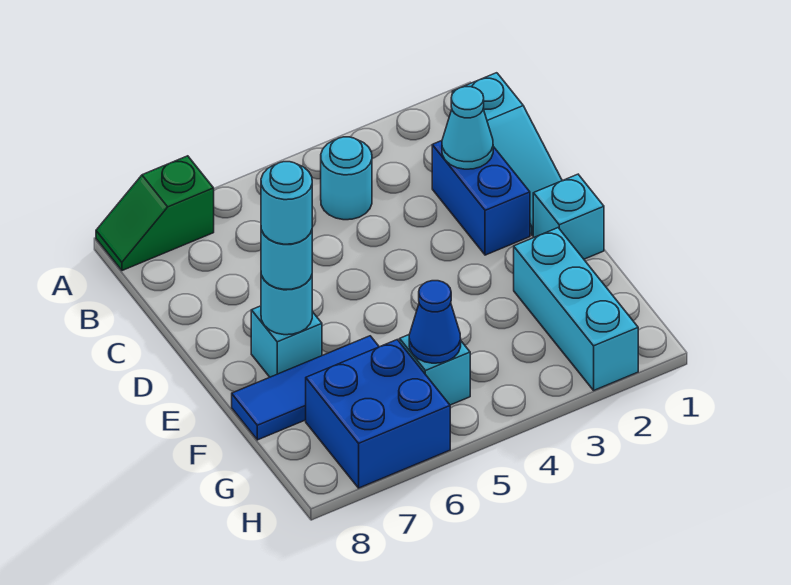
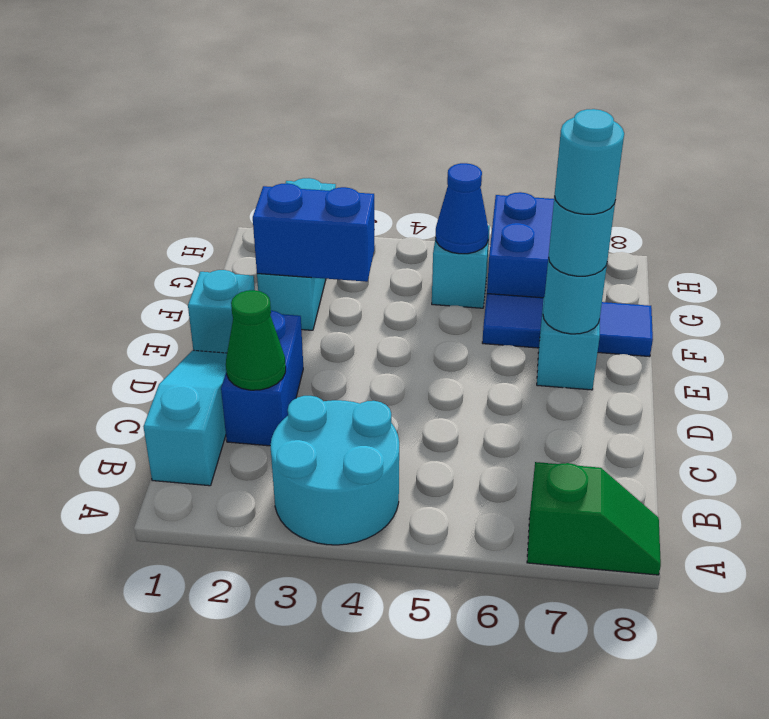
cyan round brick B4 level 1 -> cyan round brick A3:B4 level 1
cyan cone C2 level 2 -> green cone C2 level 2
none -> blue brick F2:F3 level 2

